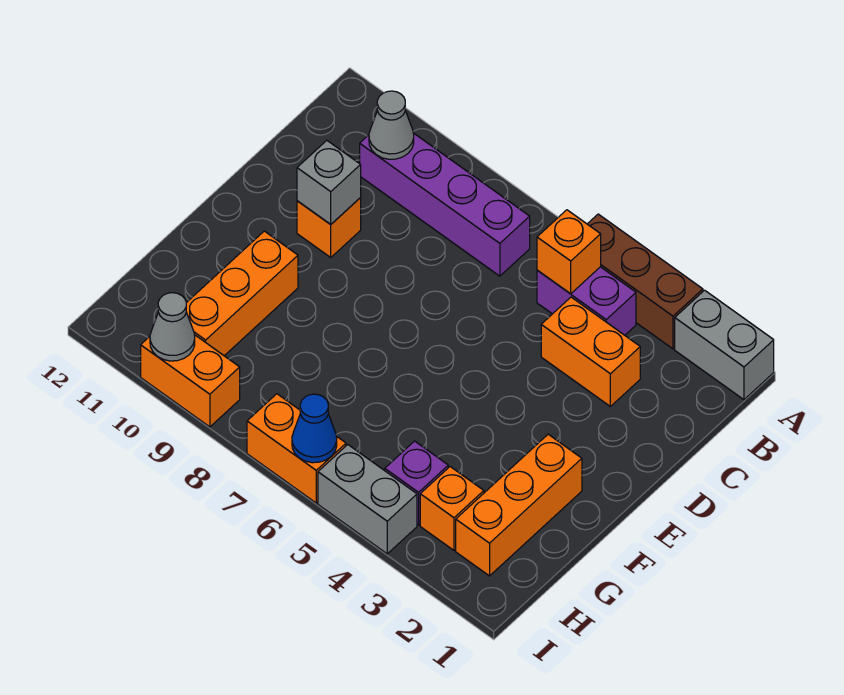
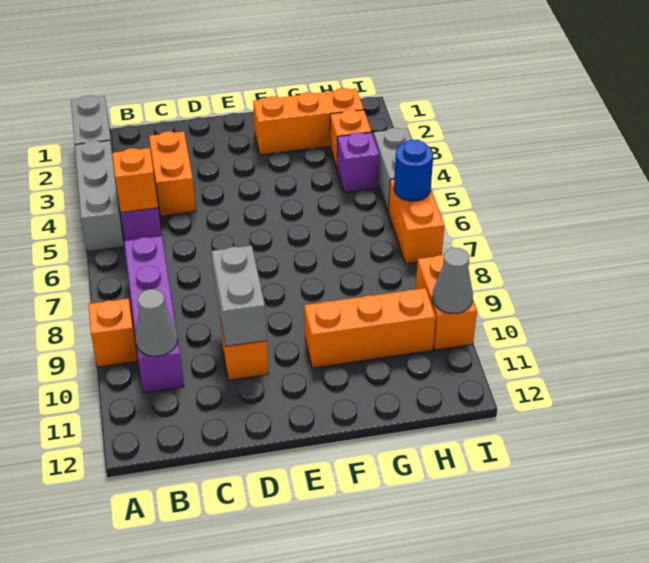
brown brick A3:A5 level 1 -> grey brick A3:A5 level 1
none -> orange brick A9 level 1
grey brick D10 level 2 -> grey brick D9:D10 level 2
blue cone I6 level 2 -> blue round brick I6 level 2

